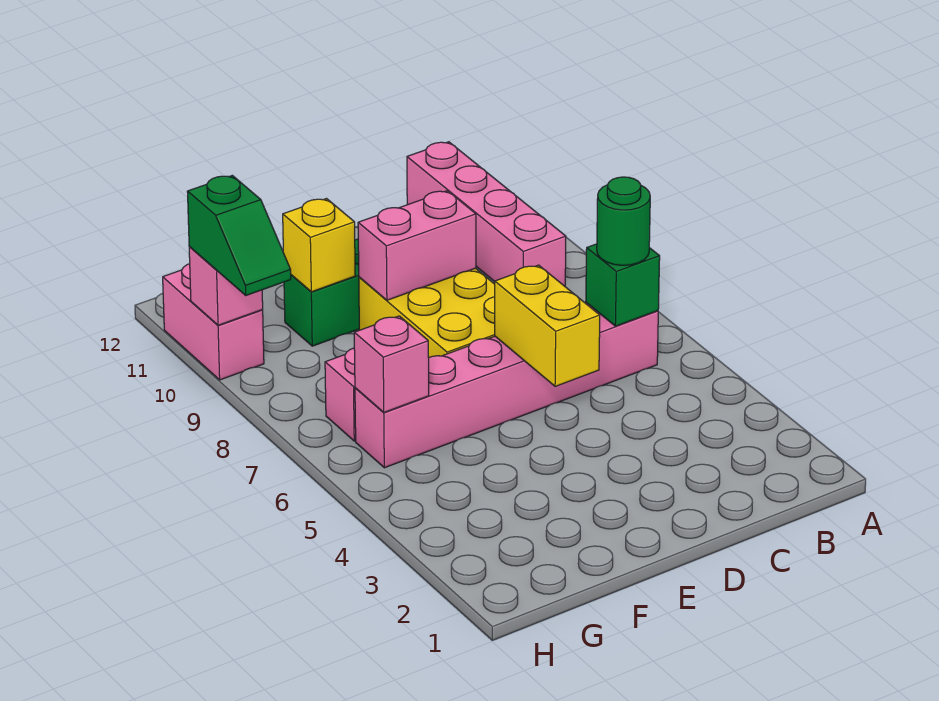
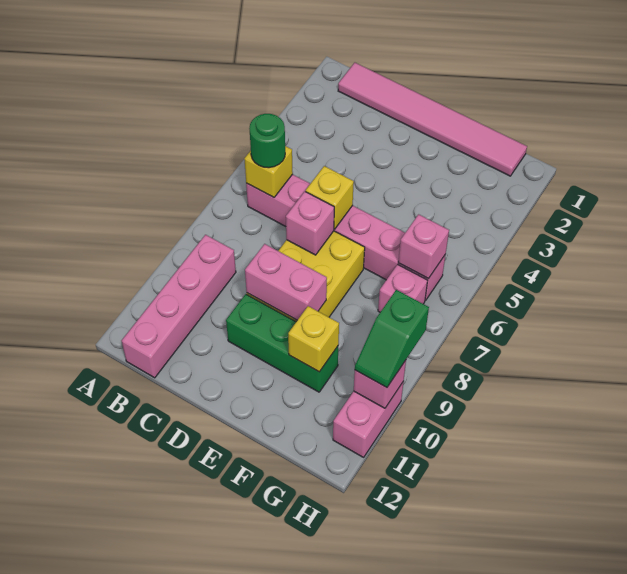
none -> pink tile B1:G1 level 1
green brick B6 level 2 -> yellow brick B6 level 2
yellow brick D5:D6 level 2 -> yellow brick D6 level 2
none -> pink brick D7 level 2
green slope H9:H10 level 3 top 10 -> green slope H9:H10 level 3 top 9

